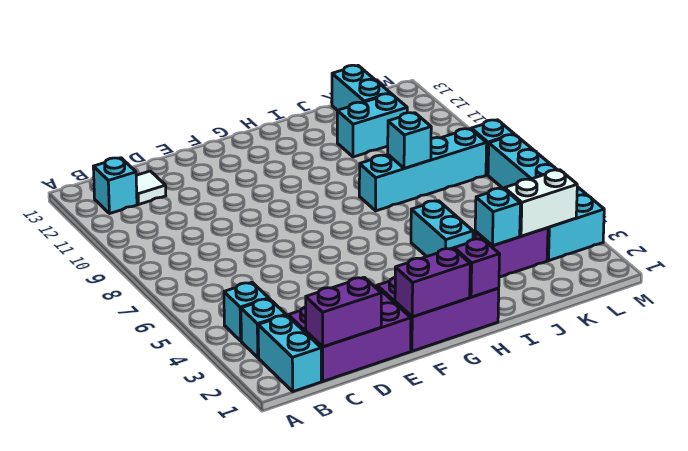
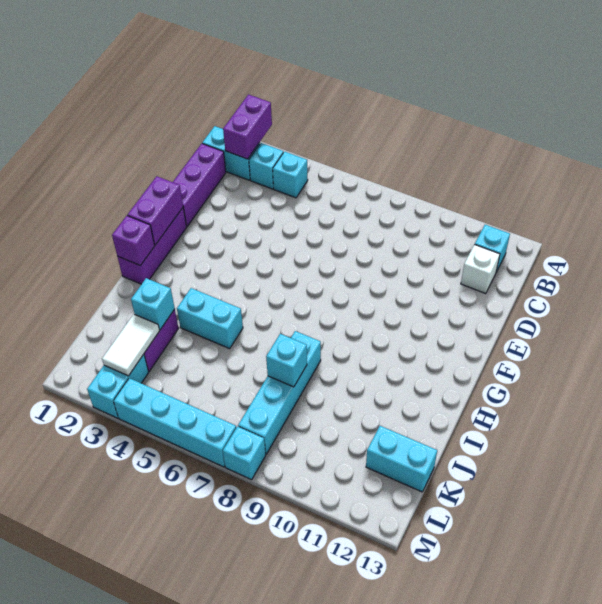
purple brick C1:E2 level 1 -> purple brick C1:E1 level 1
purple brick C1:D1 level 2 -> purple brick A2:B2 level 2
white tile C12 level 1 -> white brick C12 level 1
purple brick F1:H2 level 1 -> purple brick F1:H1 level 1
cyan brick J11:K11 level 1 -> none
white brick K3:L3 level 2 -> white tile K3:L3 level 2

